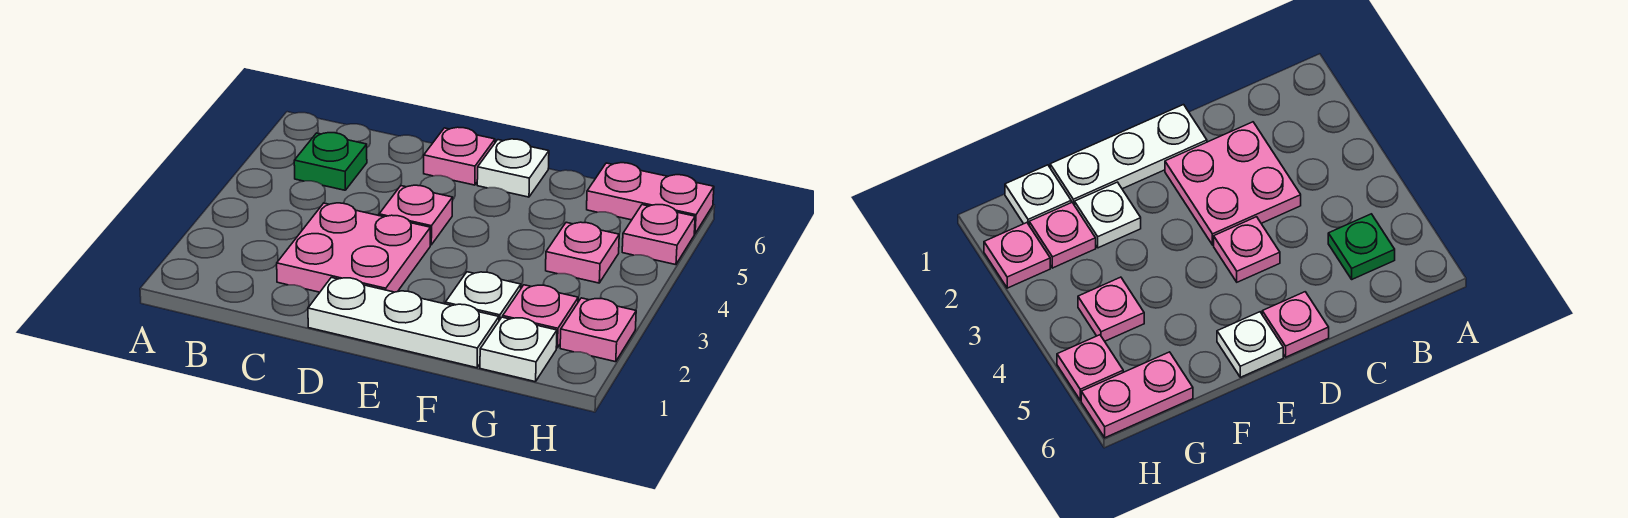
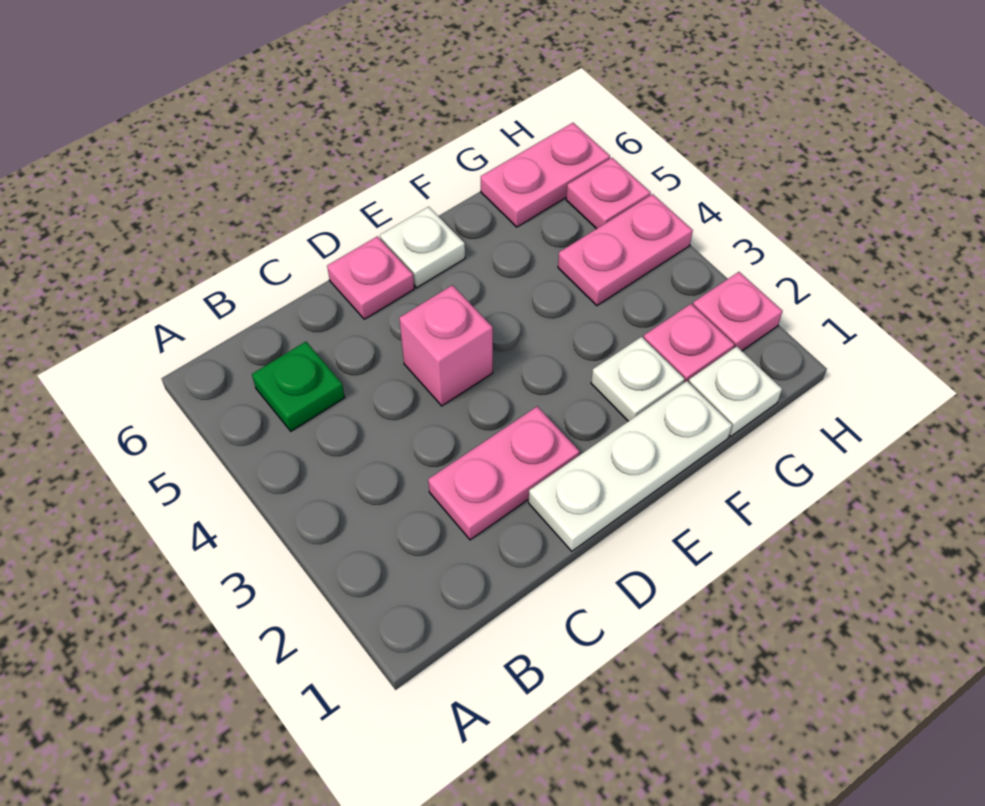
pink plate C2:D3 level 1 -> pink plate C2:D2 level 1
pink plate D4 level 1 -> pink brick D4 level 1
pink plate G4 level 1 -> pink plate G4:H4 level 1

